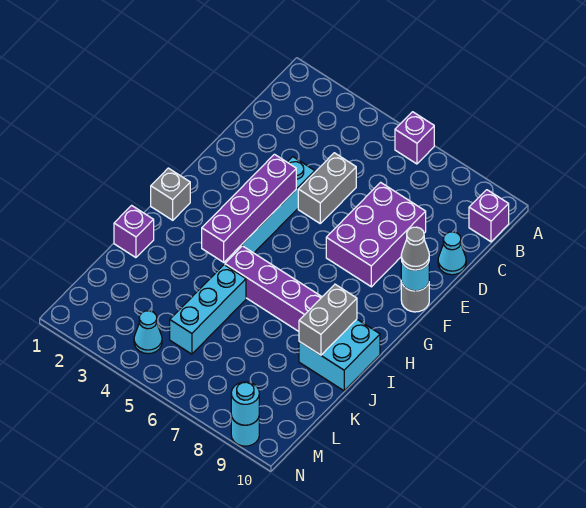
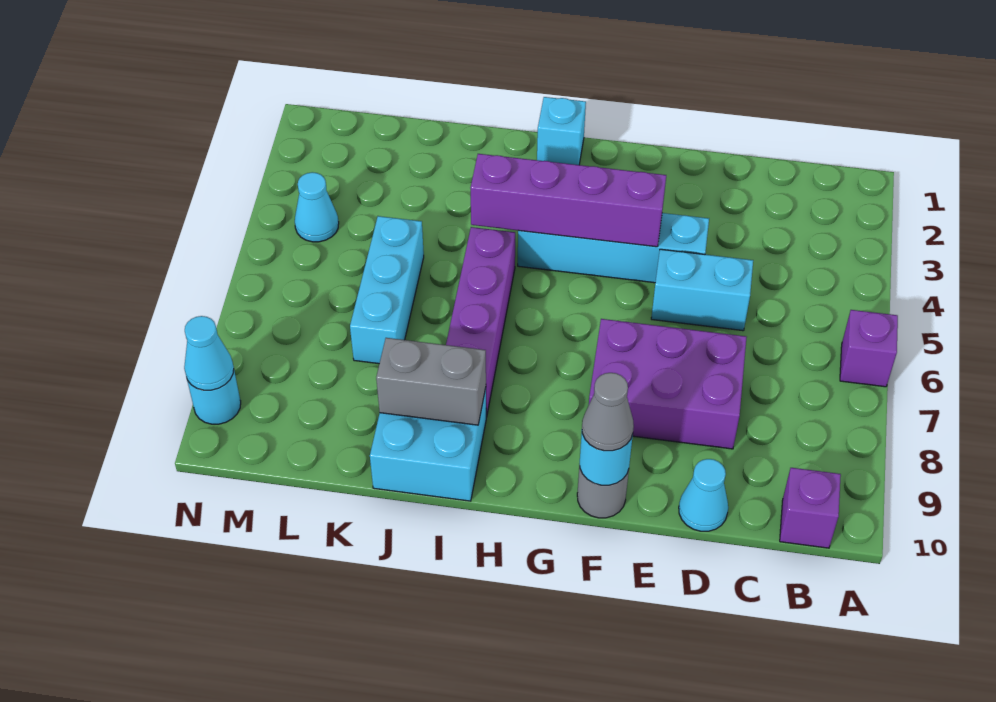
grey brick D5:E5 level 1 -> cyan brick D5:E5 level 1
grey brick H1 level 1 -> cyan brick H1 level 1
purple brick J1 level 1 -> none
cyan brick J5:L5 level 1 -> cyan brick K5:K7 level 1
cyan round brick N9 level 2 -> cyan cone N9 level 2

